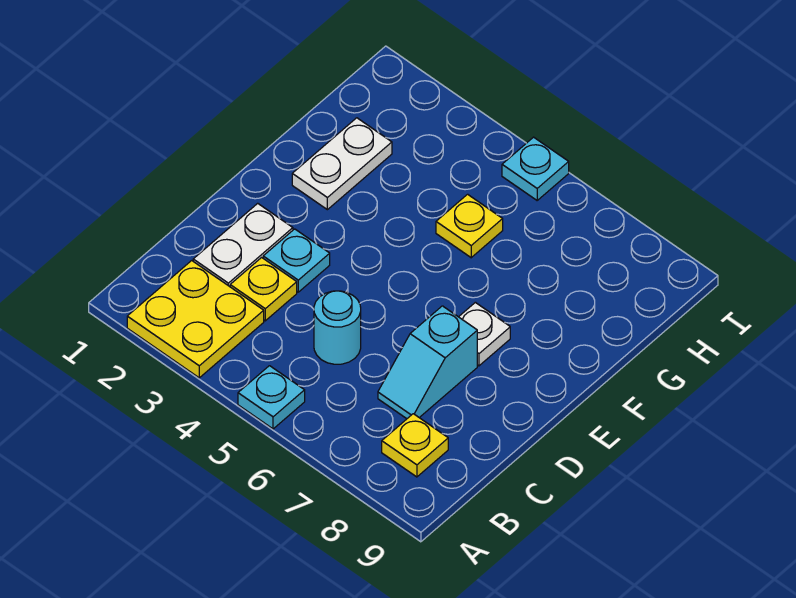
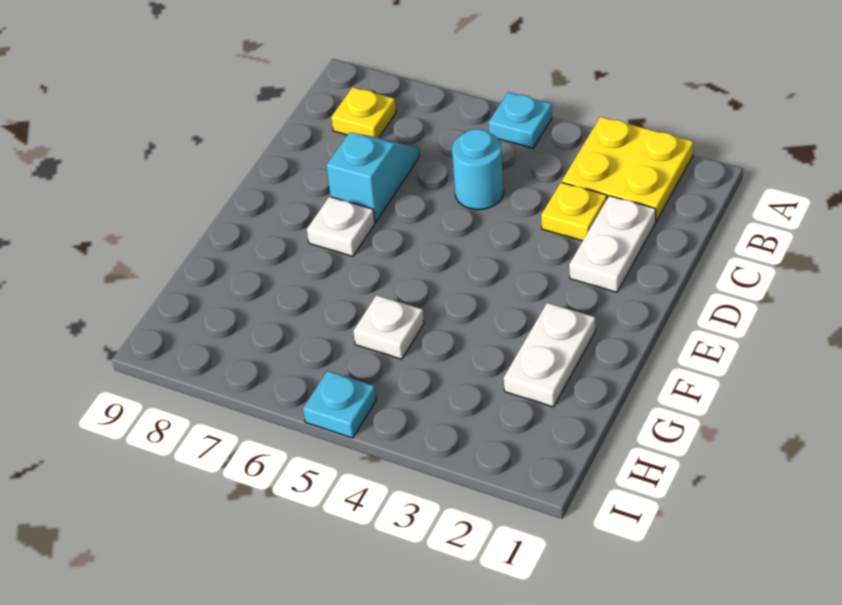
cyan plate D3 level 1 -> none
yellow plate G5 level 1 -> white plate G5 level 1

